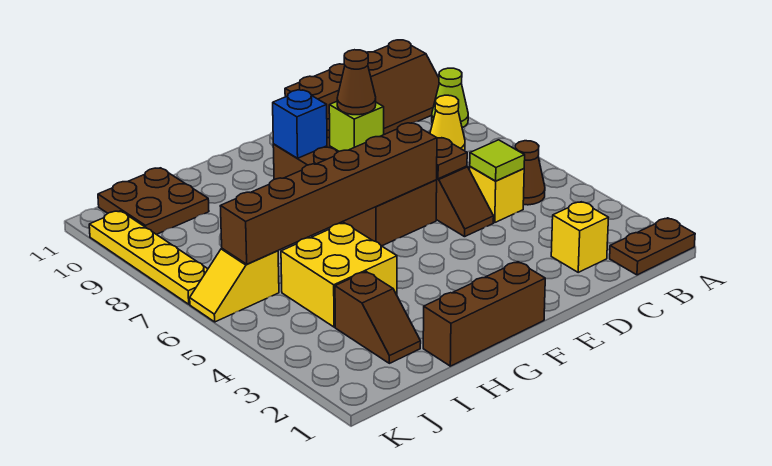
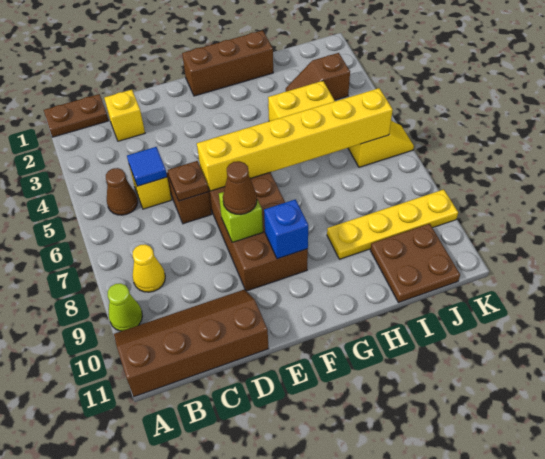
lime tile C5 level 2 -> blue tile C5 level 2
brown brick E6:J6 level 2 -> yellow brick E6:J6 level 2
brown slope I2:I3 level 1 top 3 -> brown slope I3:J3 level 1 top J
yellow plate K7:K10 level 1 -> yellow plate H9:K9 level 1

